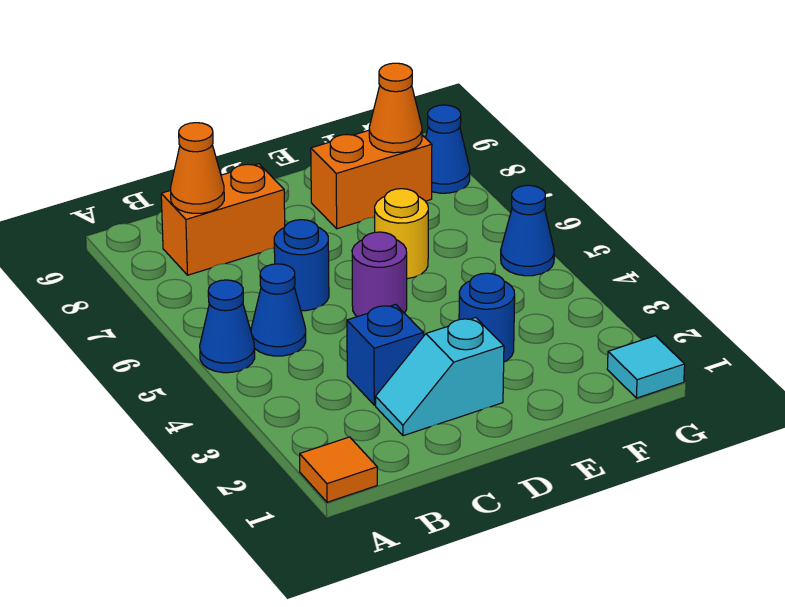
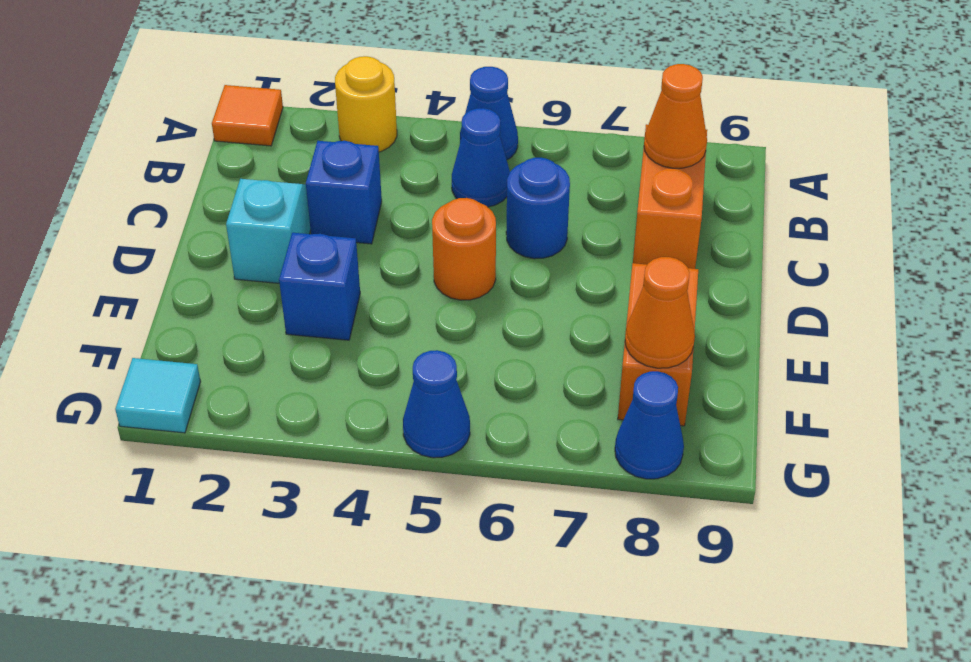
purple round brick D5 level 1 -> orange round brick D5 level 1
blue round brick E3 level 1 -> blue brick E3 level 1
yellow round brick E6 level 1 -> yellow round brick A3 level 1

